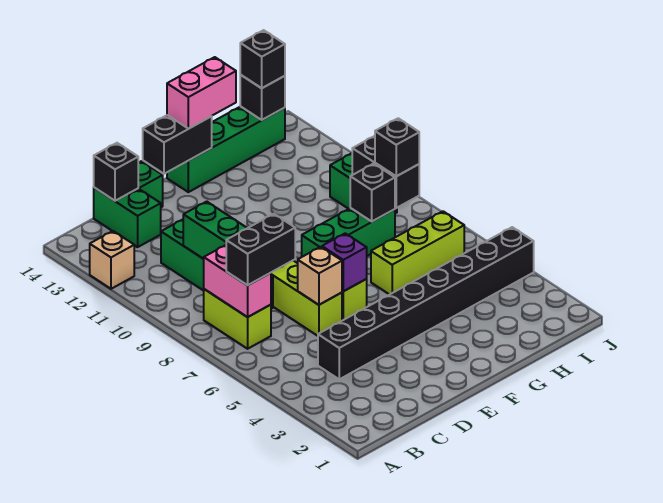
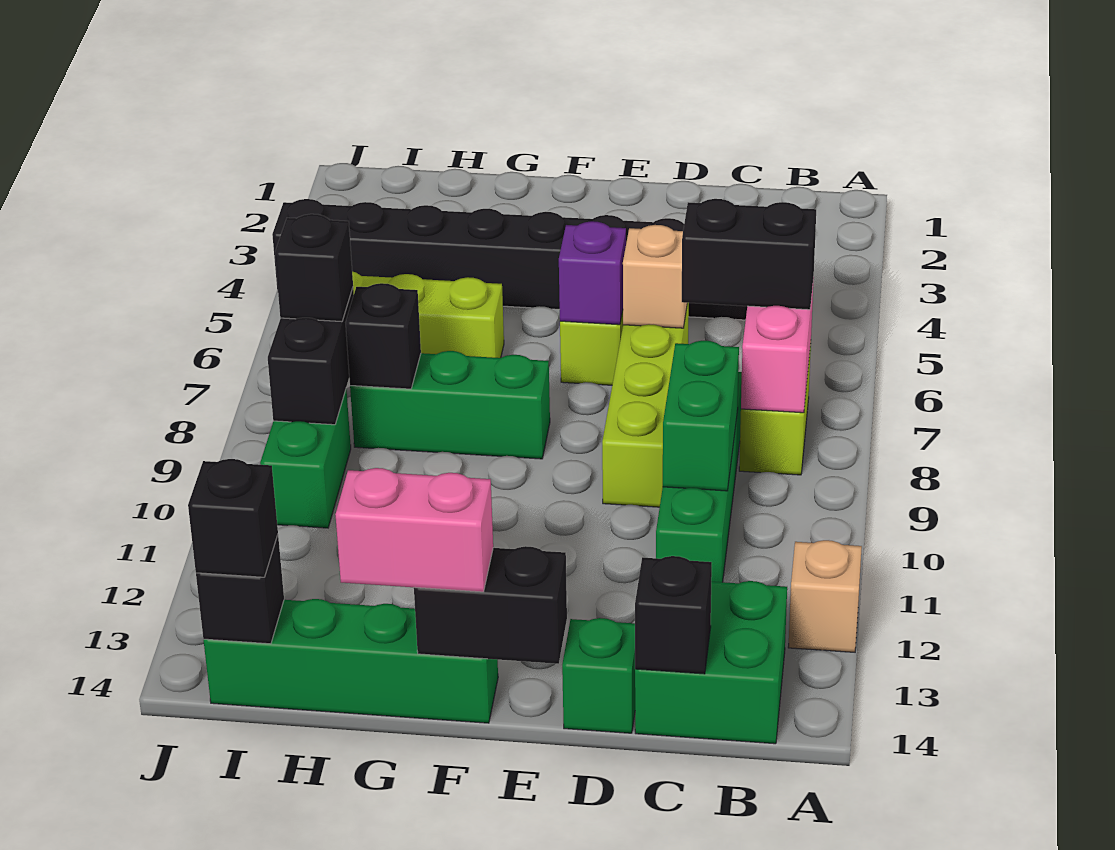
green brick C13:C14 level 1 -> green brick B13:C14 level 1

